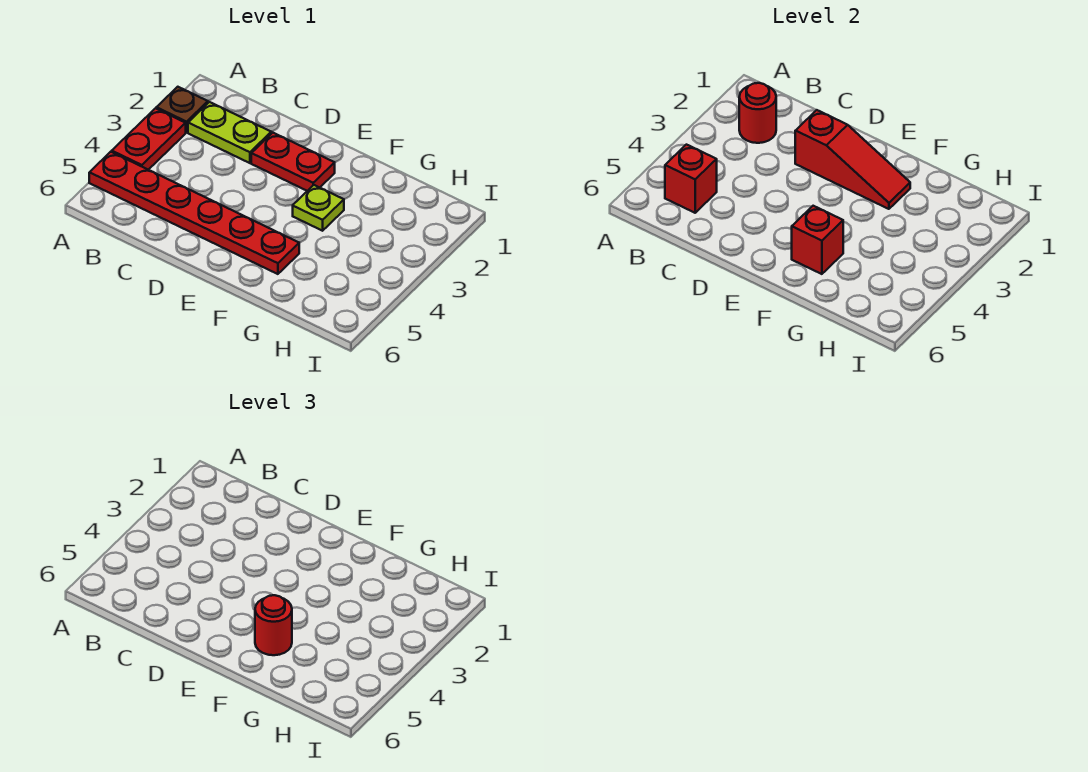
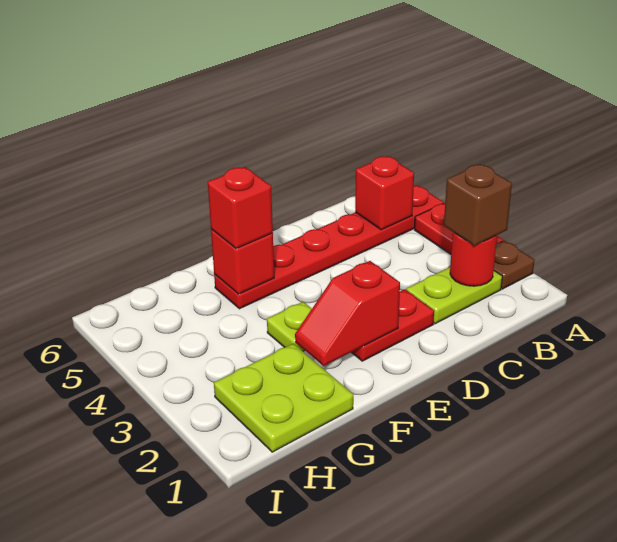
none -> brown brick B2 level 3
red slope D2:F2 level 2 top D -> red slope E2:F2 level 2 top E
red round brick F5 level 3 -> red brick F5 level 3
none -> lime plate G1:H2 level 1

